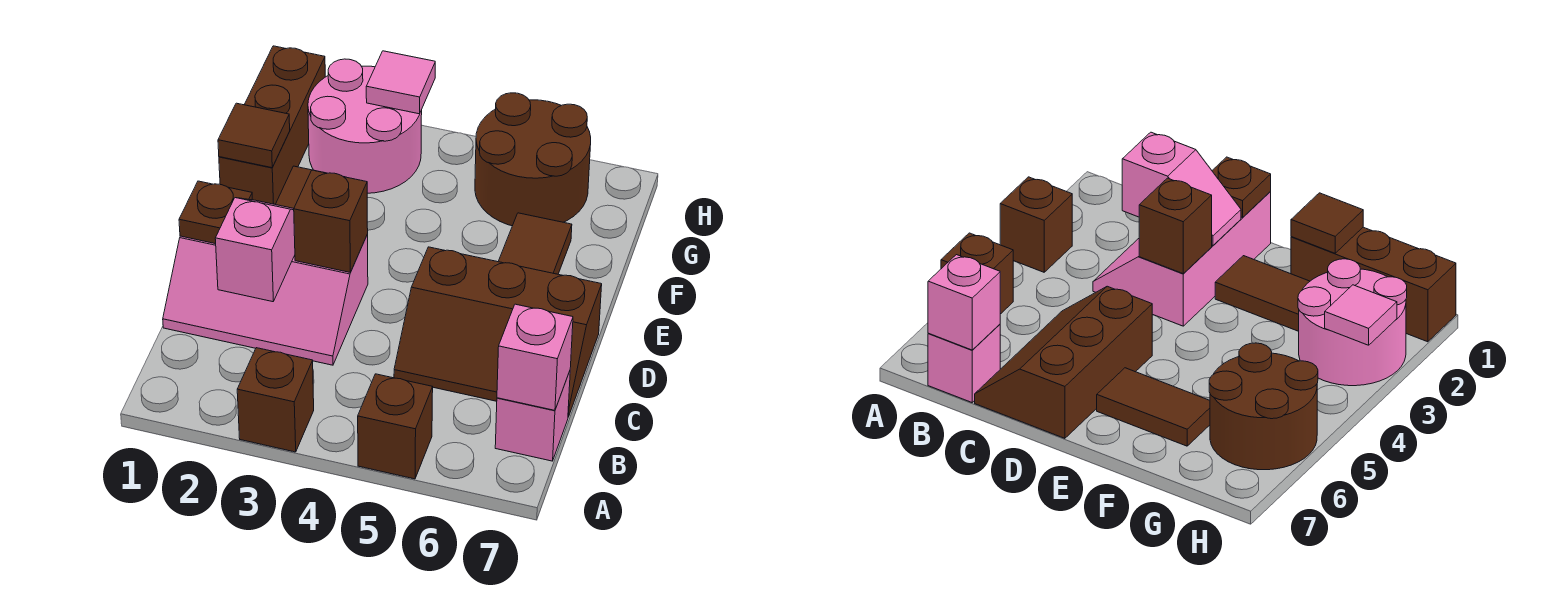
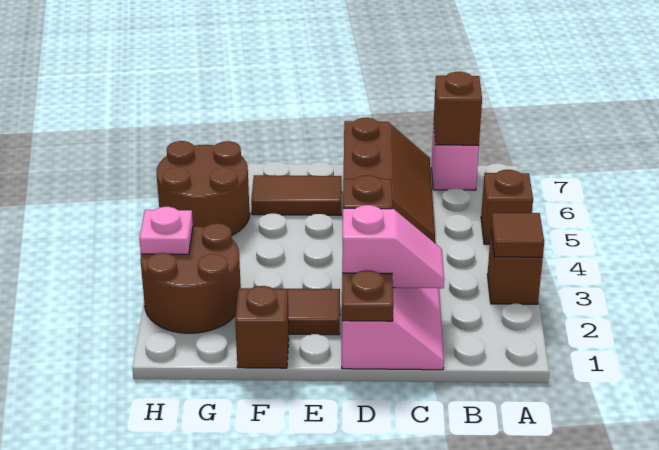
pink brick B7 level 2 -> brown brick B7 level 2
pink slope C2:D2 level 2 top C -> pink slope C2:D2 level 2 top D
brown brick F1:H1 level 1 -> brown brick F1 level 1
brown tile F1 level 2 -> brown tile A3 level 2
pink round brick G2:H3 level 1 -> brown round brick G2:H3 level 1
pink tile H3 level 2 -> pink plate H3 level 2

